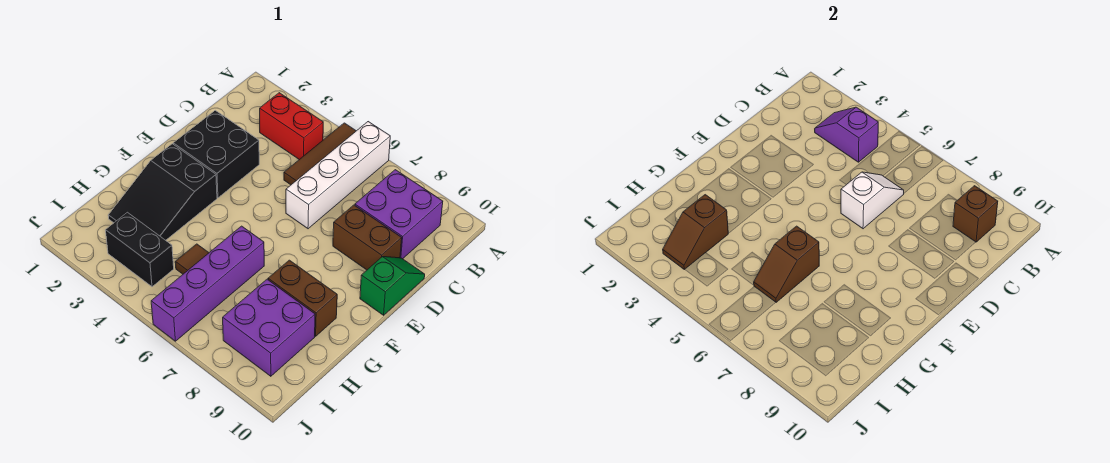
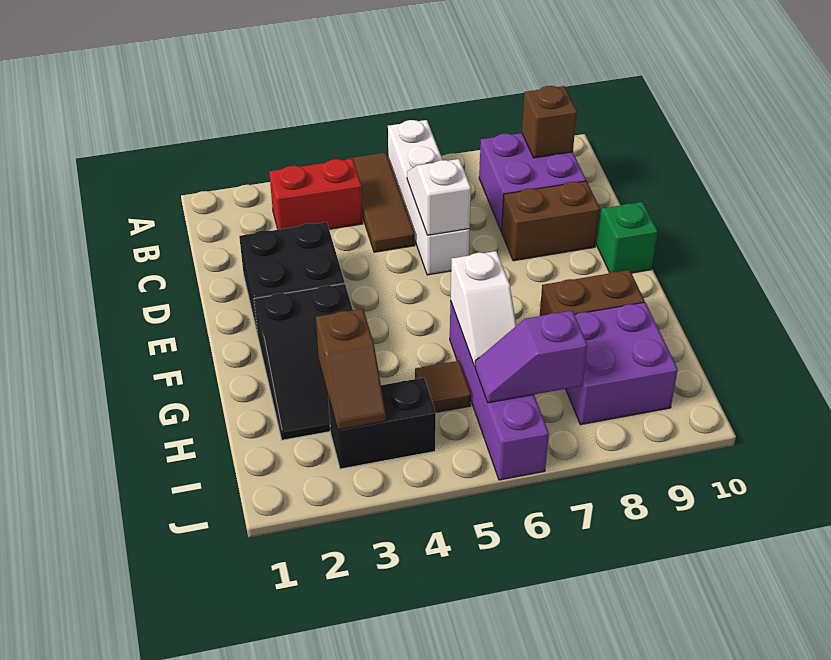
purple slope B3:B4 level 2 top 4 -> purple slope I6:I7 level 2 top 7
brown slope G6:H6 level 2 top G -> white slope G6:H6 level 2 top G

